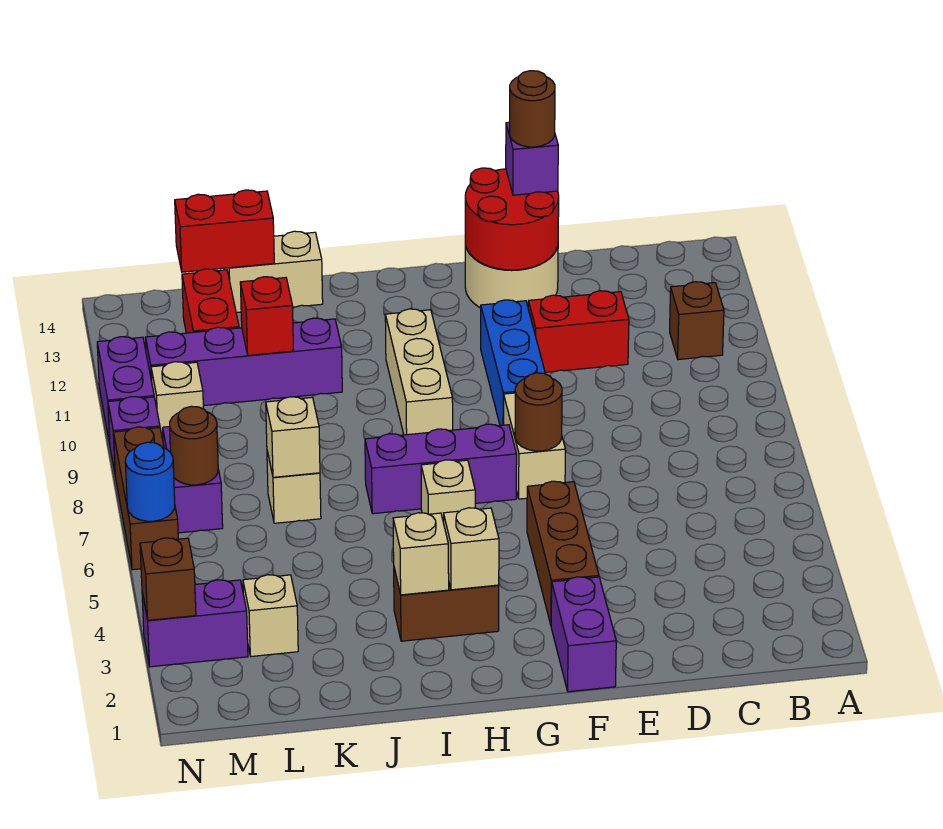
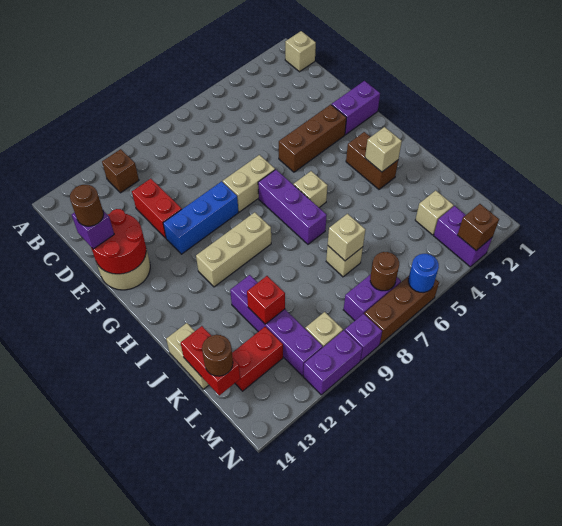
brown round brick F7 level 2 -> brown round brick L14 level 3
tan brick H3 level 2 -> tan brick B1 level 1

